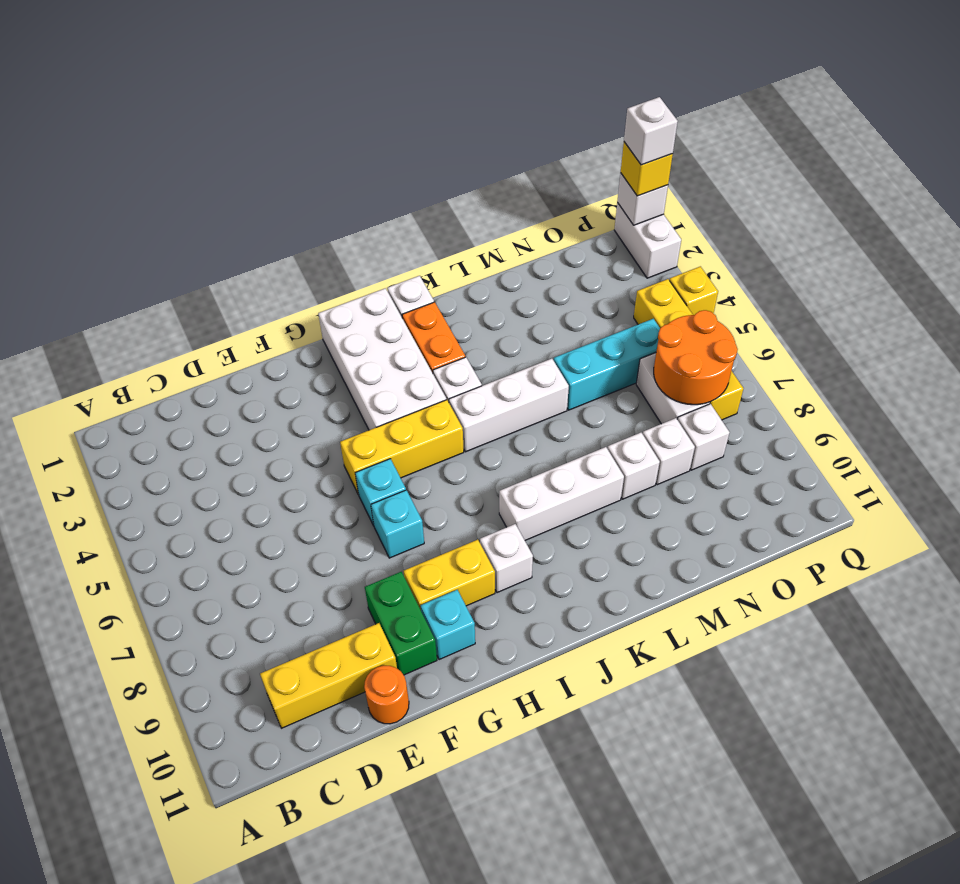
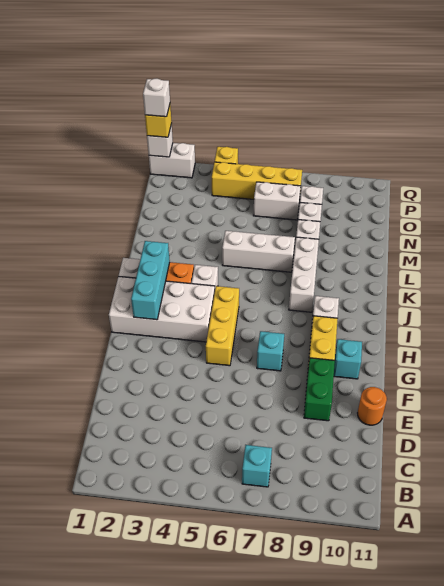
yellow brick C10:E10 level 1 -> none
green brick F9:F10 level 1 -> green brick E9:F9 level 1
cyan brick G6 level 1 -> cyan brick B7 level 1
white brick J5:L5 level 1 -> white brick L5:L7 level 1
cyan brick M5:O5 level 1 -> cyan brick H2:J2 level 2
orange round brick O6:P7 level 2 -> none

